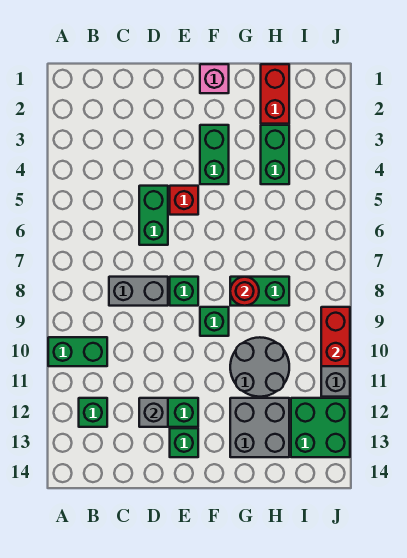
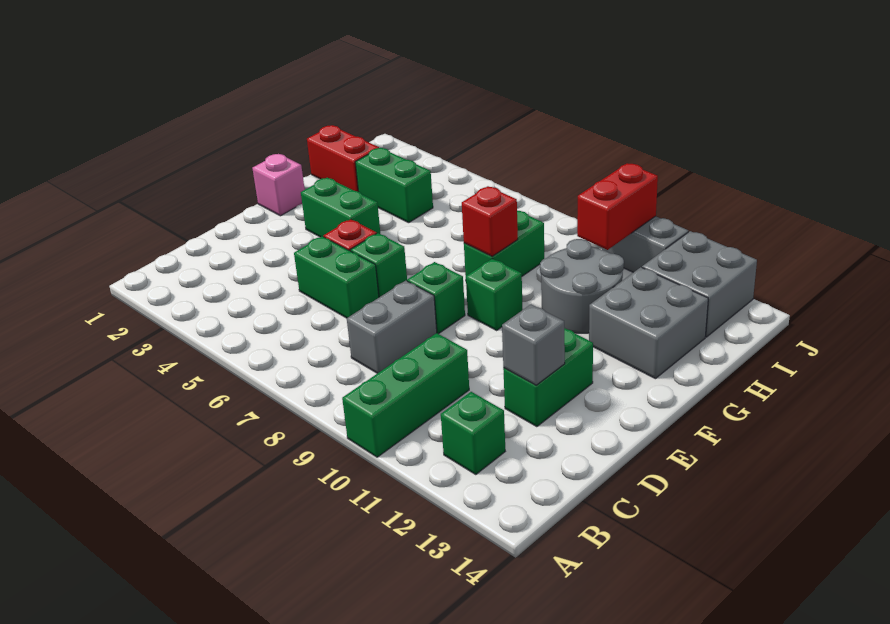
green brick A10:B10 level 1 -> green brick A10:C10 level 1
green brick E13 level 1 -> green brick E6 level 1
red round brick G8 level 2 -> red brick G8 level 2
green brick I12:J13 level 1 -> grey brick I12:J13 level 1
red brick J9:J10 level 2 -> red brick I10:J10 level 2

